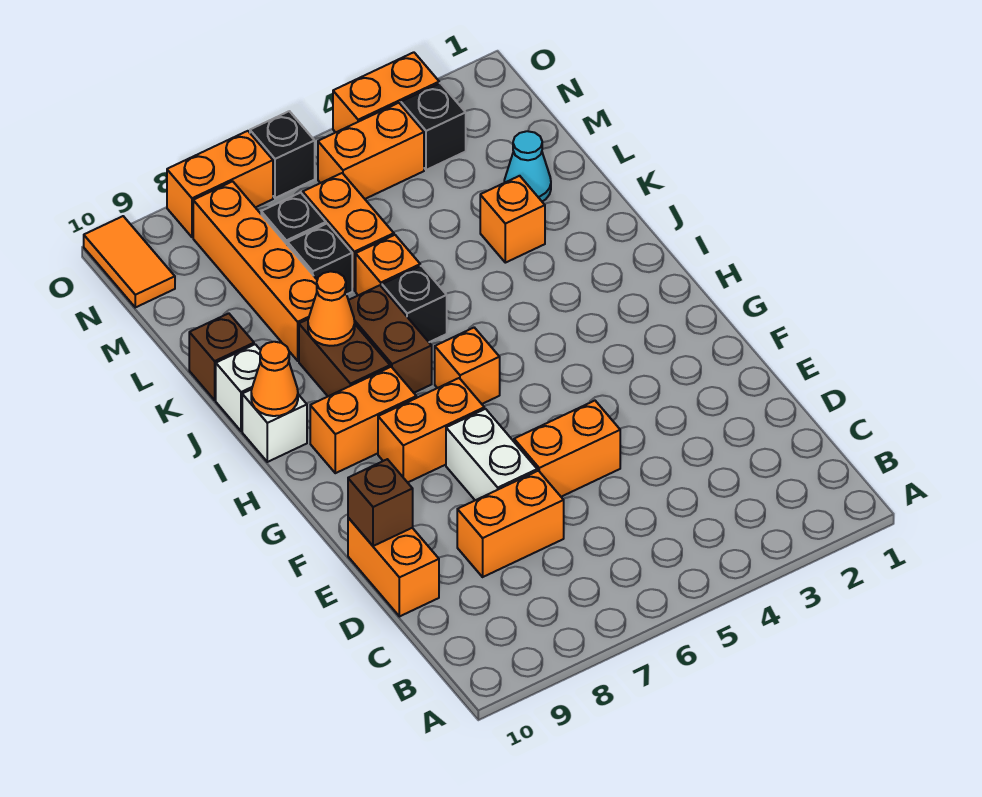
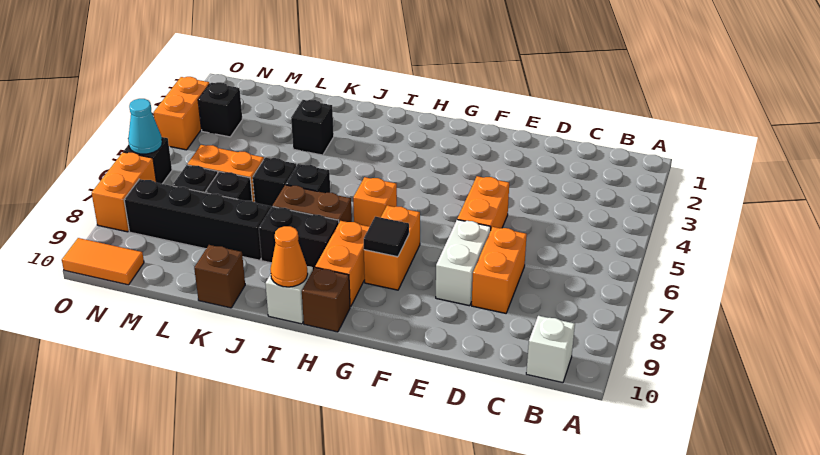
orange brick D10:E10 level 1 -> none
white brick E7:F7 level 1 -> white brick E7:E8 level 1
brown brick E10 level 2 -> brown brick H10 level 1
none -> black tile G8 level 2
brown brick I8:J8 level 1 -> black brick I8:J8 level 1
orange cone J8 level 2 -> none
white brick J10 level 1 -> white brick B10 level 1
orange brick K3 level 1 -> black brick K3 level 1
orange brick K6 level 1 -> black brick K6 level 1
orange brick K8:N8 level 1 -> black brick K8:N8 level 1
cyan cone L2 level 1 -> cyan cone O6 level 2
orange brick N4:N5 level 1 -> none

